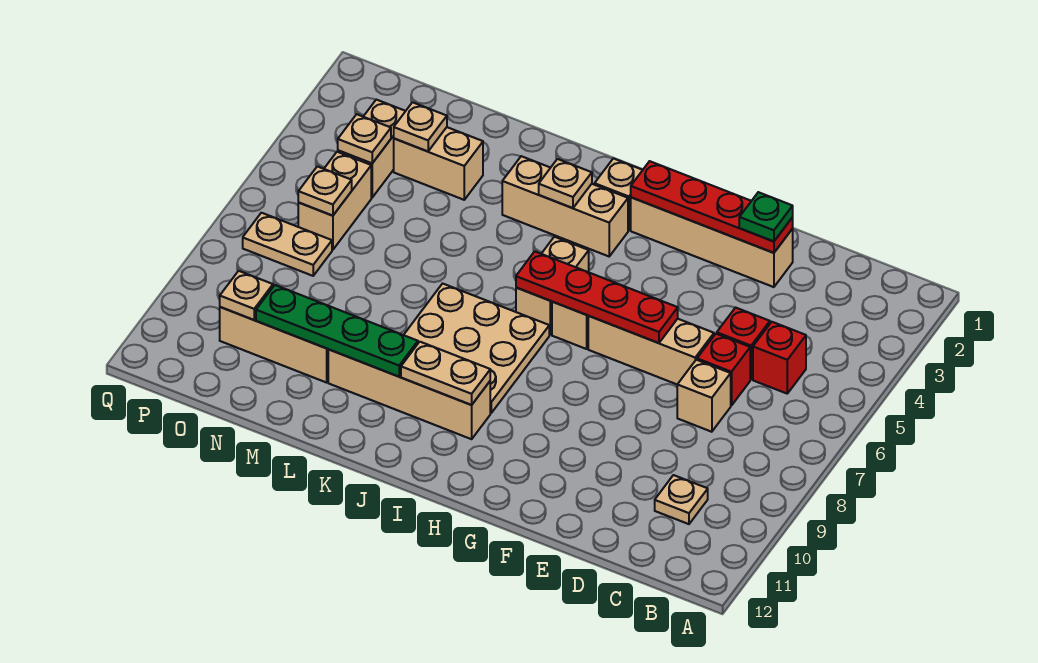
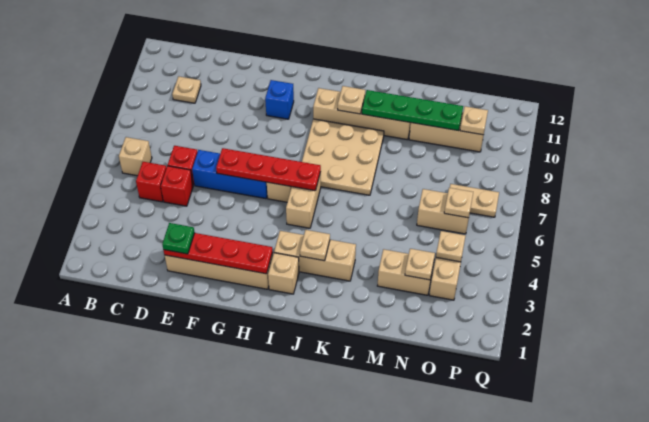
tan brick D7 level 1 -> tan brick B6 level 1
tan brick E6:G6 level 1 -> blue brick E6:G6 level 1
none -> blue brick G10 level 1
tan plate I10:J10 level 2 -> tan plate J10 level 2
tan brick O5:O6 level 1 -> tan brick N6:O6 level 1

